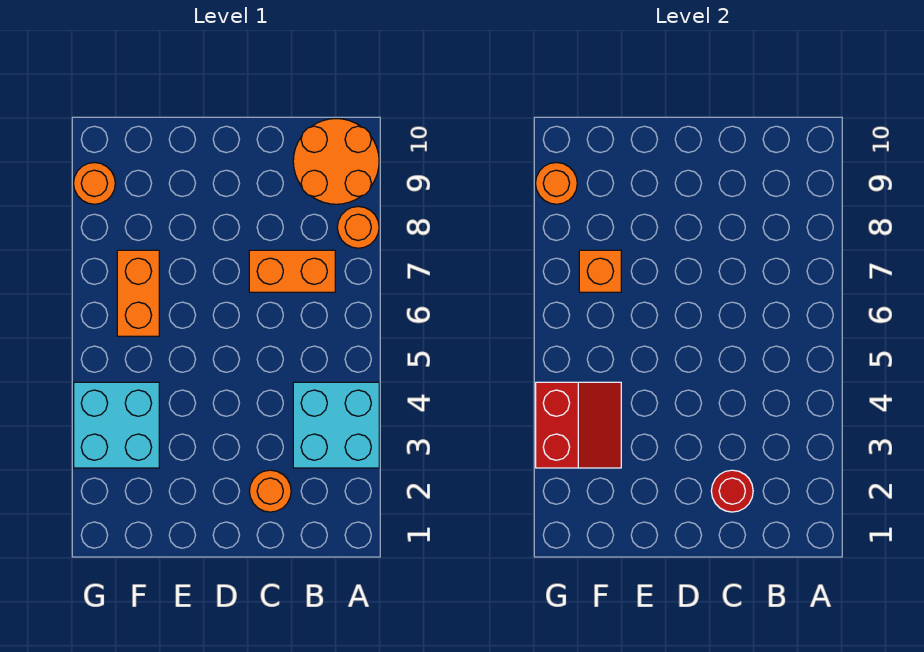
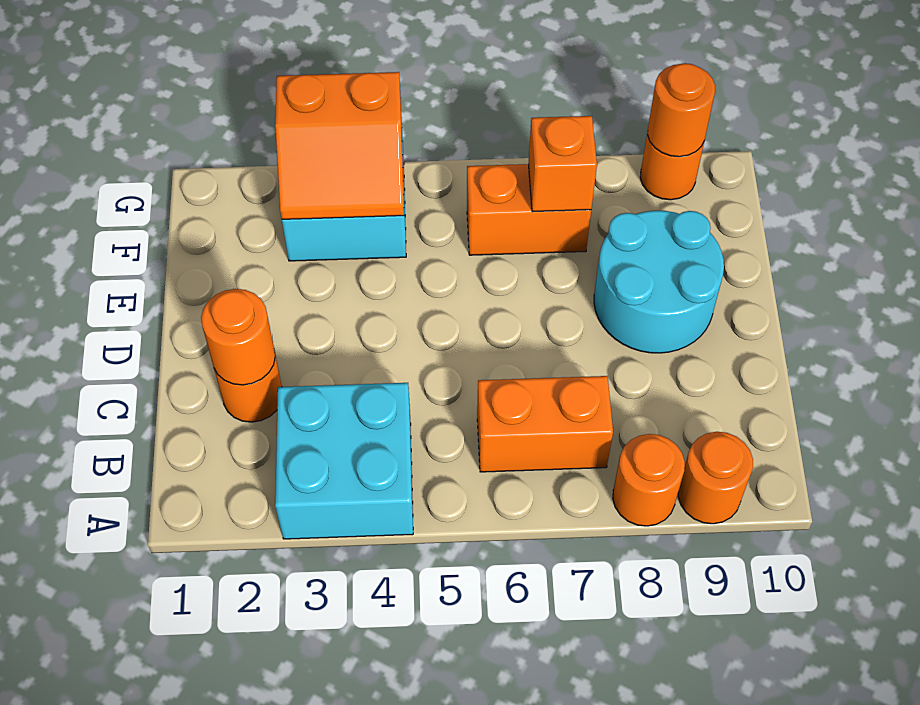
orange round brick A9:B10 level 1 -> orange round brick A9 level 1
orange brick B7:C7 level 1 -> orange brick B6:B7 level 1
red round brick C2 level 2 -> orange round brick C2 level 2
none -> cyan round brick D8:E9 level 1
red slope F3:G4 level 2 top G -> orange slope F3:G4 level 2 top G

